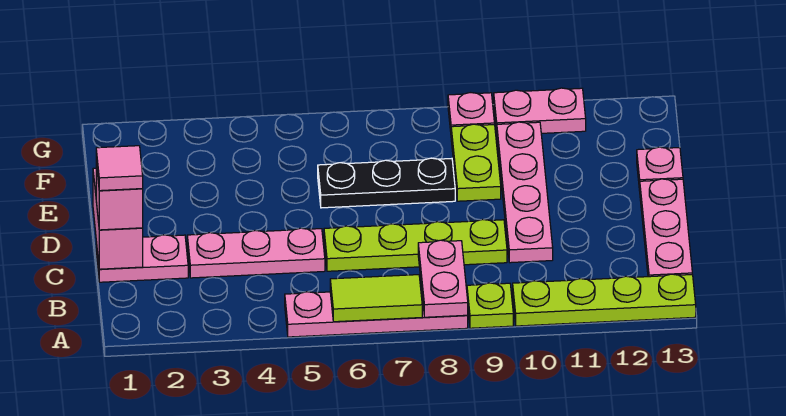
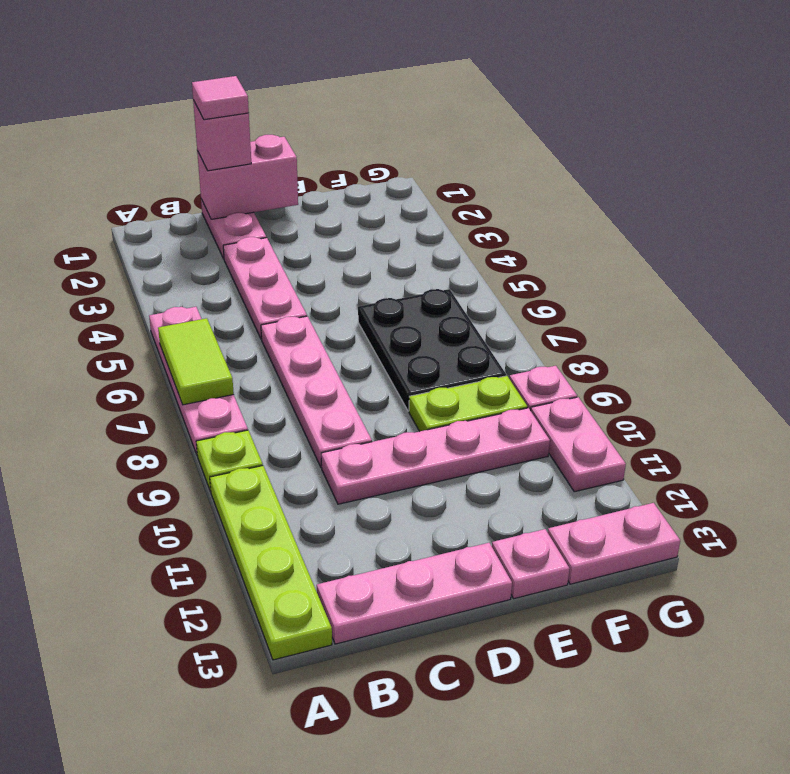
pink plate A8:B8 level 2 -> pink plate F13:G13 level 1
lime plate C6:C9 level 1 -> pink plate C6:C9 level 1
black plate E6:E8 level 1 -> black plate E6:F8 level 1

